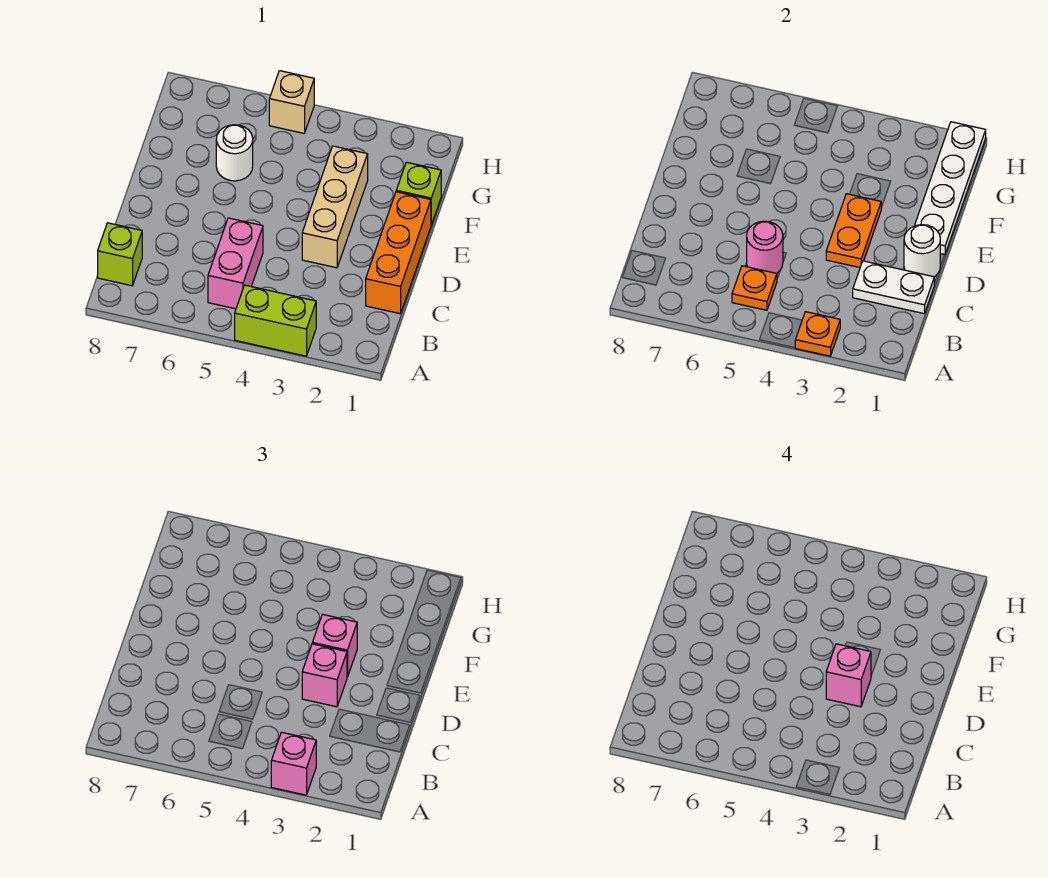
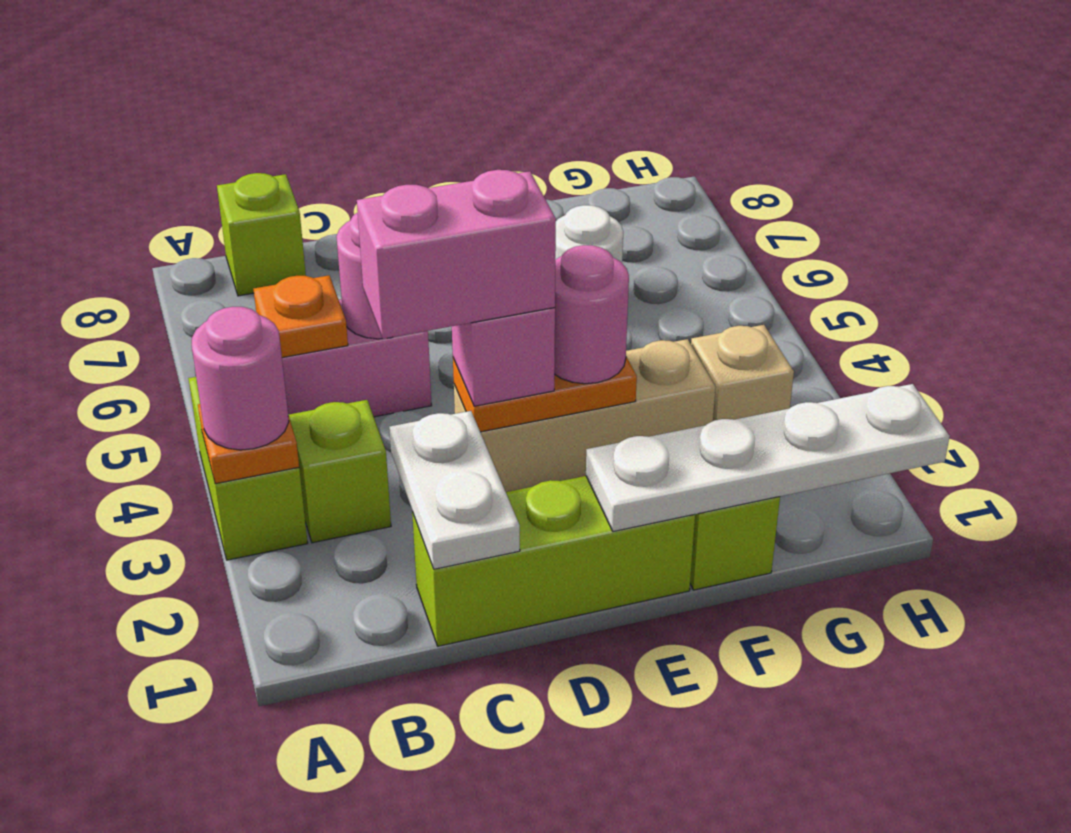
pink brick A3 level 3 -> pink round brick A3 level 3
none -> lime brick B3 level 1
orange brick C1:E1 level 1 -> lime brick C1:E1 level 1
white round brick D1 level 2 -> none
pink brick D3 level 4 -> pink brick C3:D3 level 4
pink brick E3 level 3 -> pink round brick E3 level 3
tan brick H5 level 1 -> tan brick G3 level 1

